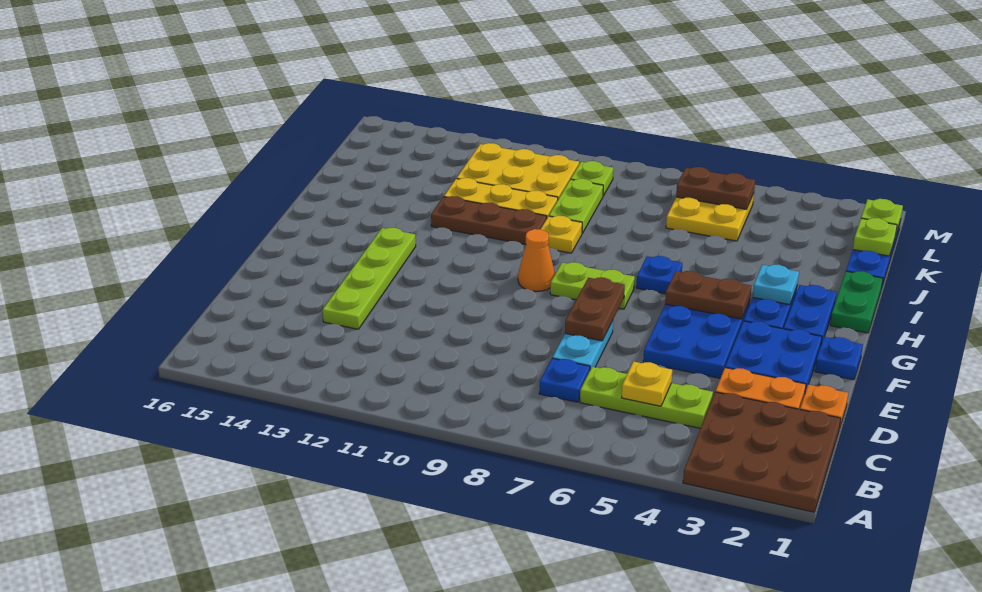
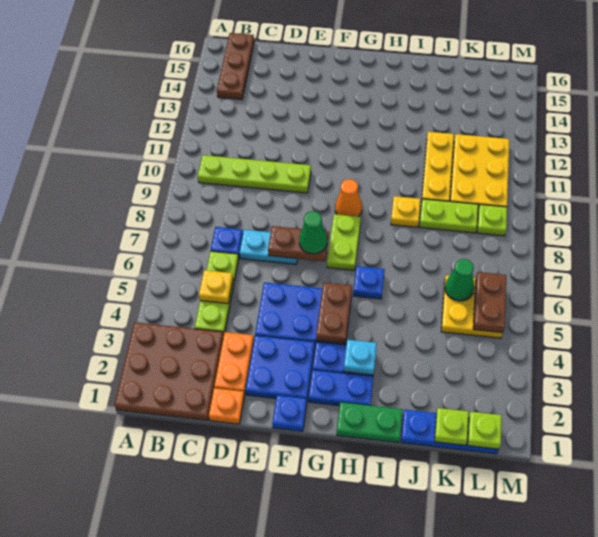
lime plate D13:G13 level 1 -> lime plate B10:E10 level 1
none -> green cone F7 level 3
brown plate I10:I12 level 1 -> brown plate B14:B16 level 1
none -> green cone K6 level 2

